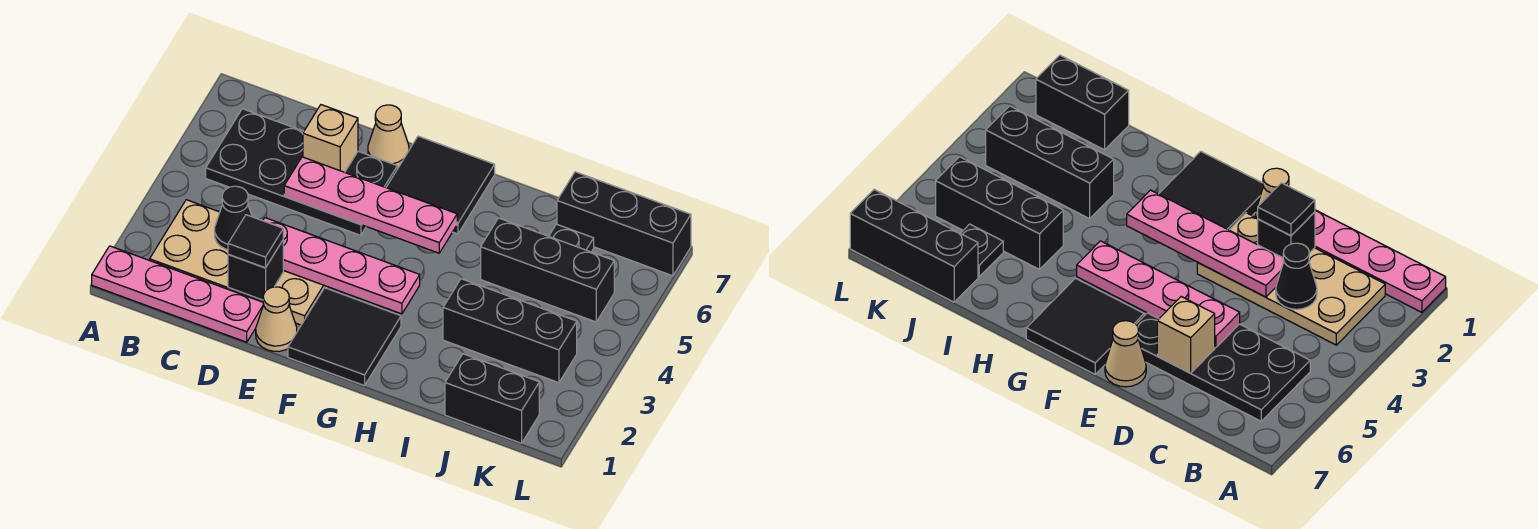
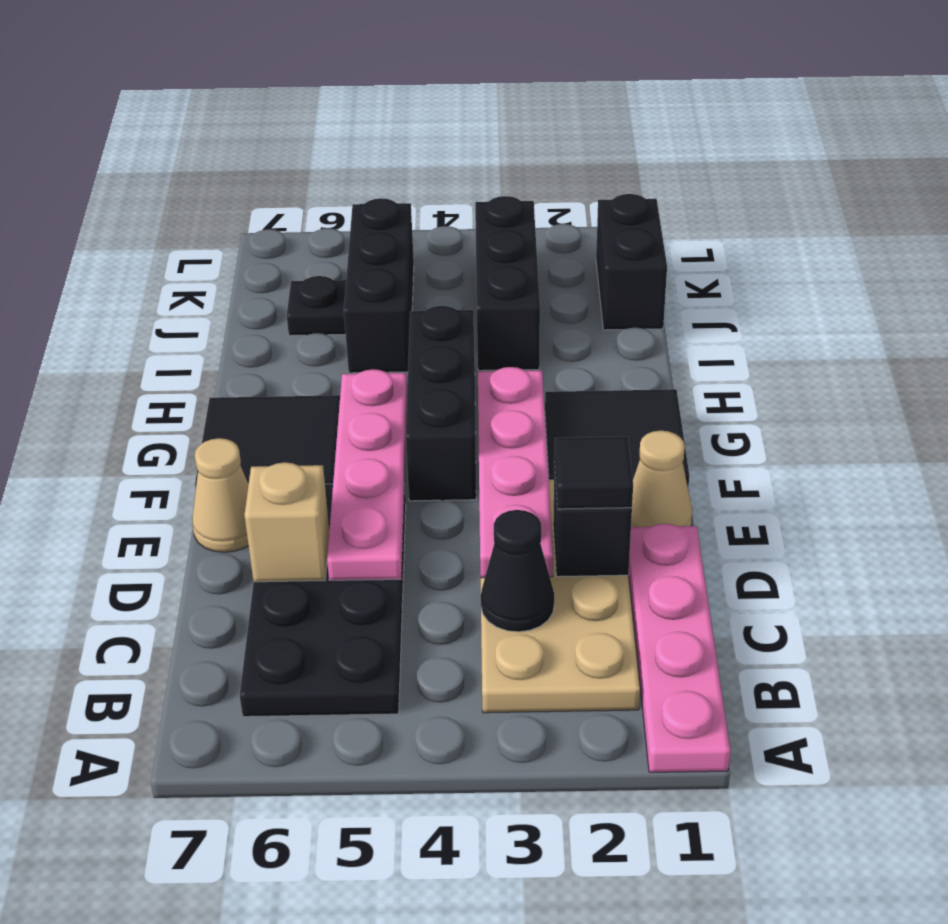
black brick J7:L7 level 1 -> black brick F4:H4 level 1

